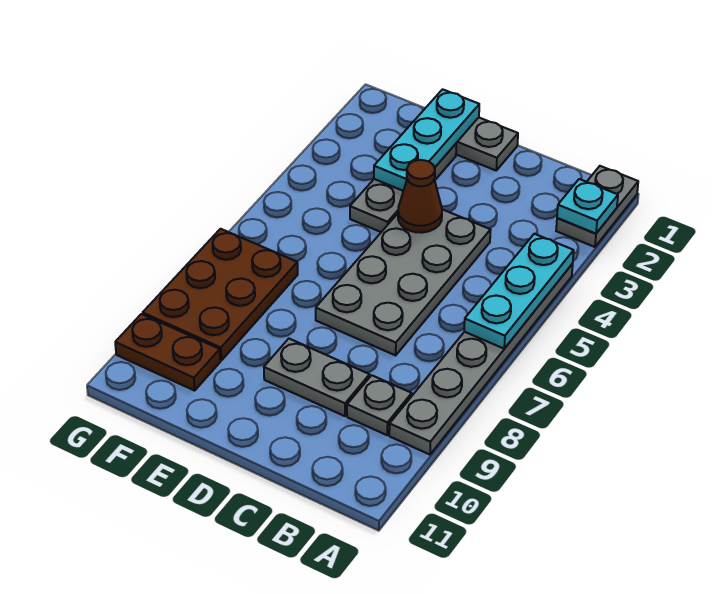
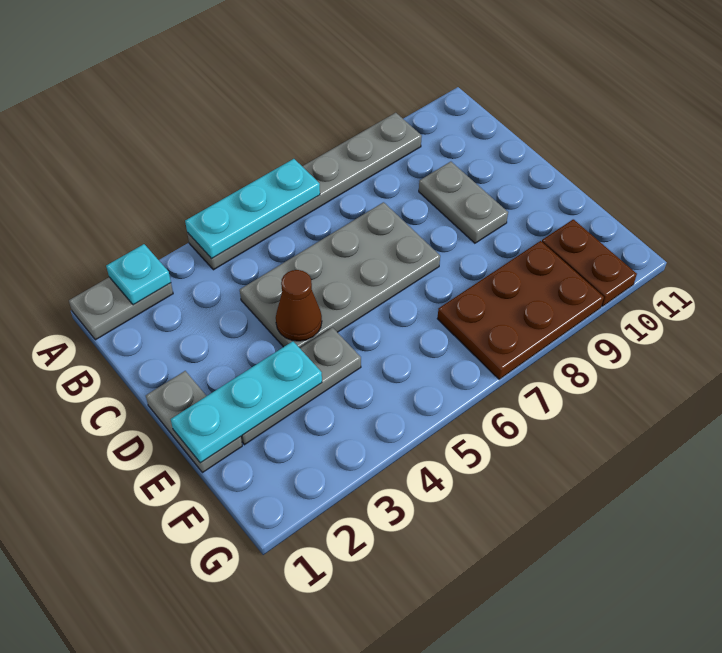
grey plate B9 level 1 -> none

